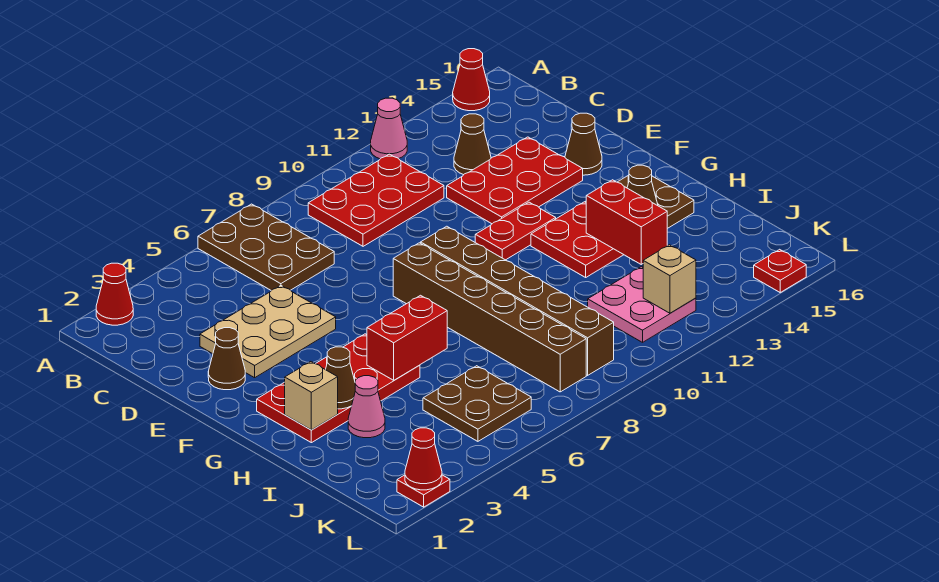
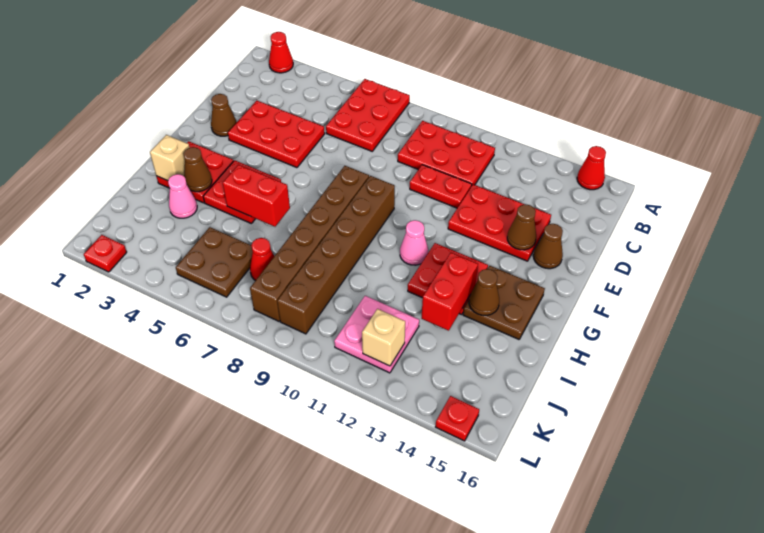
brown plate A6:C7 level 1 -> red plate A6:C7 level 1
pink cone A12 level 1 -> pink cone G11 level 1
brown cone C13 level 1 -> brown cone E14 level 2
tan plate D3:E5 level 1 -> red plate D3:E5 level 1
red plate F11:F12 level 1 -> red plate D10:D11 level 1
red cone L2 level 2 -> red cone J7 level 1

